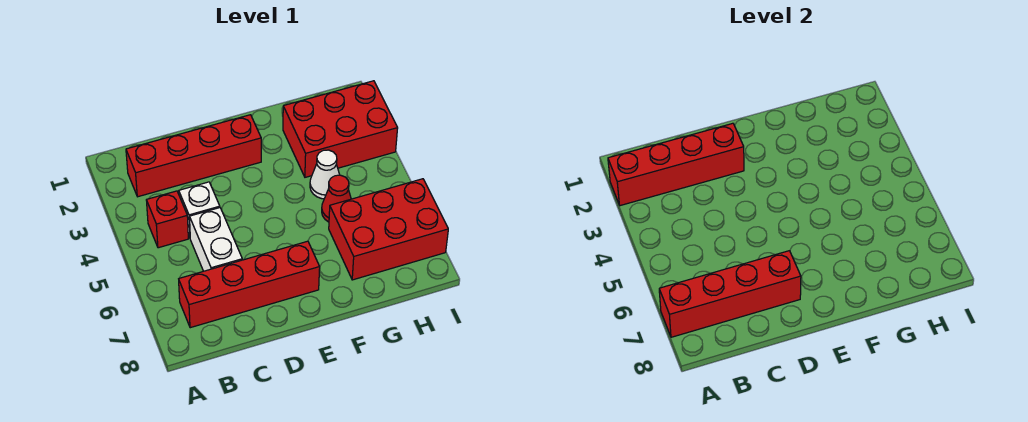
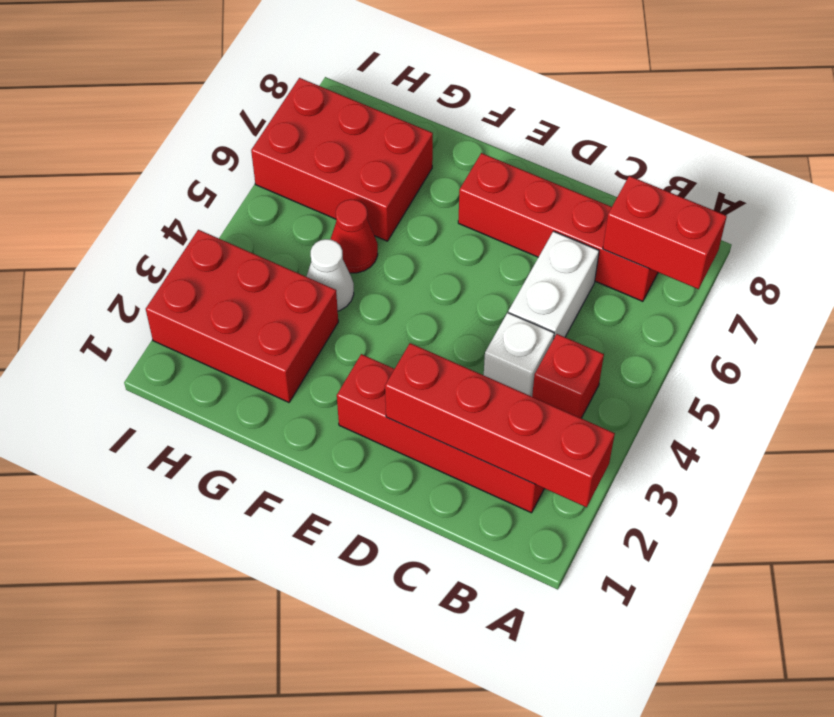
red brick A7:D7 level 2 -> red brick A7:B7 level 2

